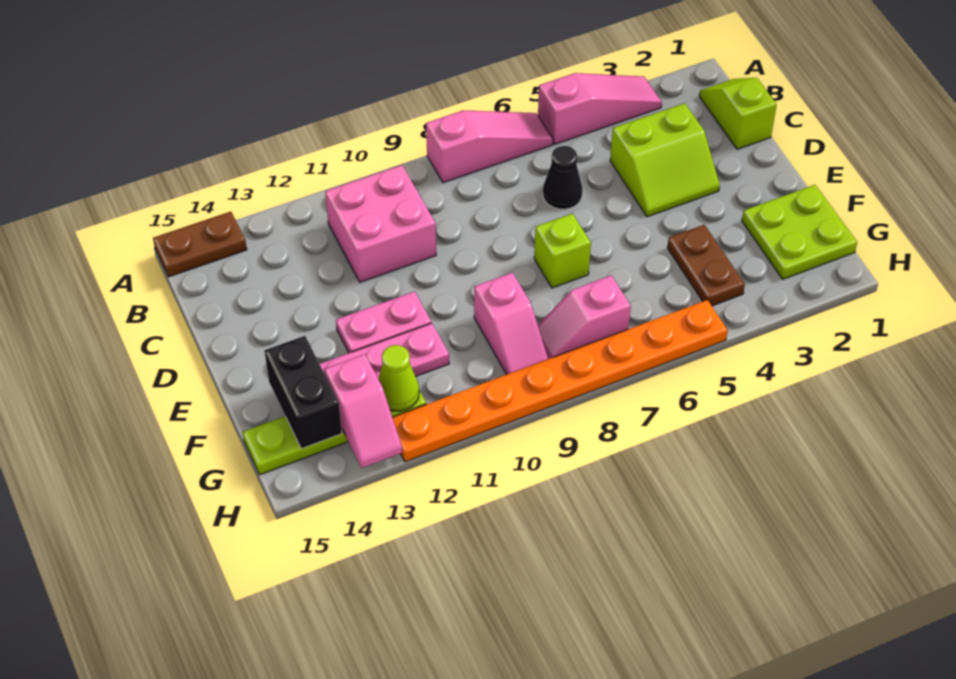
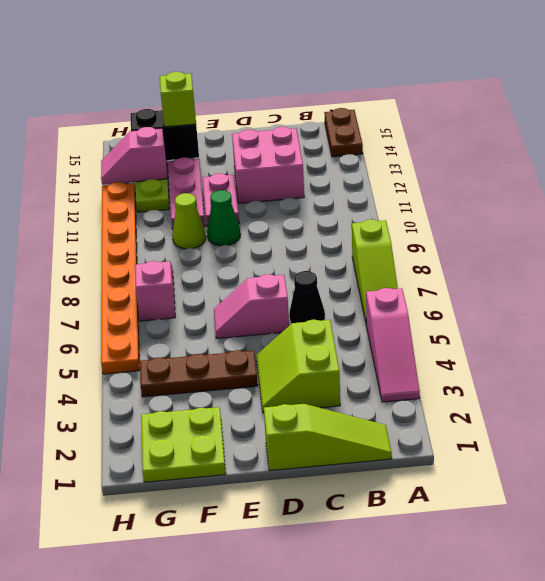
pink slope A6:A8 level 1 top 8 -> lime slope A6:A8 level 1 top 8
lime slope B1:C1 level 1 top C -> lime slope B1:D1 level 1 top D
pink brick B10:C11 level 1 -> pink brick C12:D13 level 1
lime brick E7 level 1 -> lime brick F14 level 3
none -> green cone E10 level 1
brown plate F4:G4 level 1 -> brown plate E4:G4 level 1
pink slope F9:G9 level 1 top F -> pink slope D6:E6 level 1 top D
lime cone G12 level 2 -> lime cone F10 level 1

